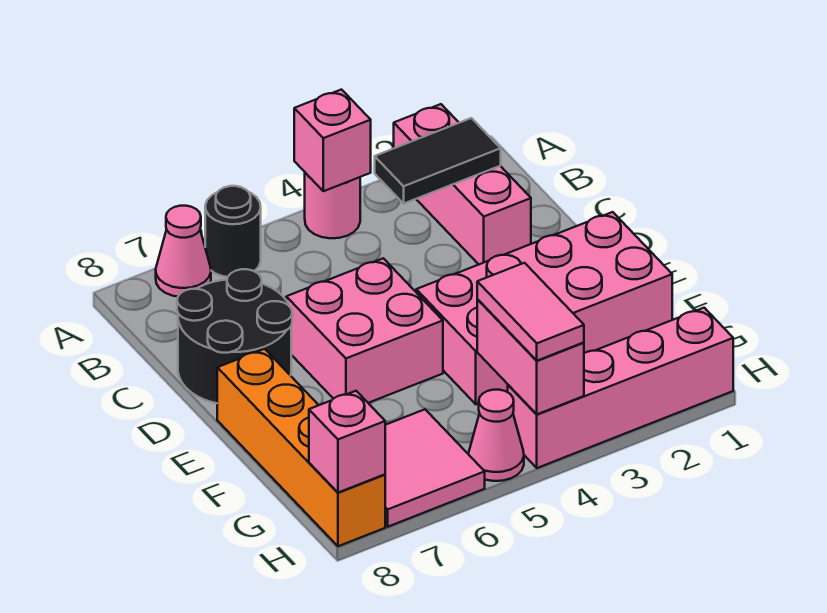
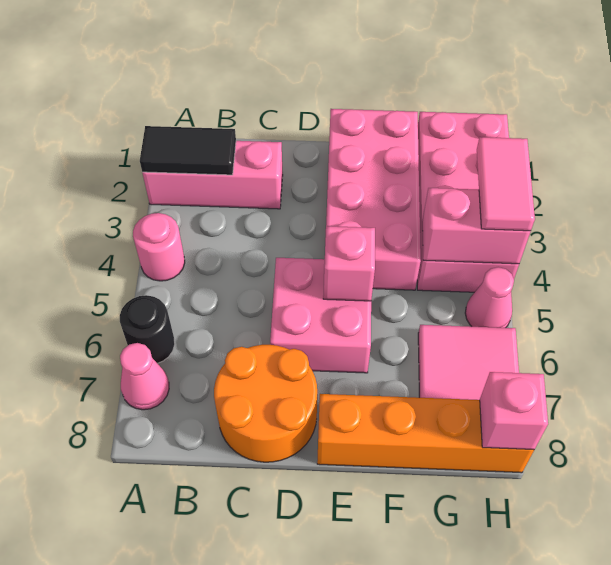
pink brick A4 level 2 -> pink brick E5 level 2
black tile B2:B3 level 2 -> black tile A2:B2 level 2
black round brick C7:D8 level 1 -> orange round brick C7:D8 level 1
pink tile G4:H4 level 3 -> pink tile H3:H4 level 3
pink brick H1:H4 level 1 -> pink brick G1:H4 level 1

